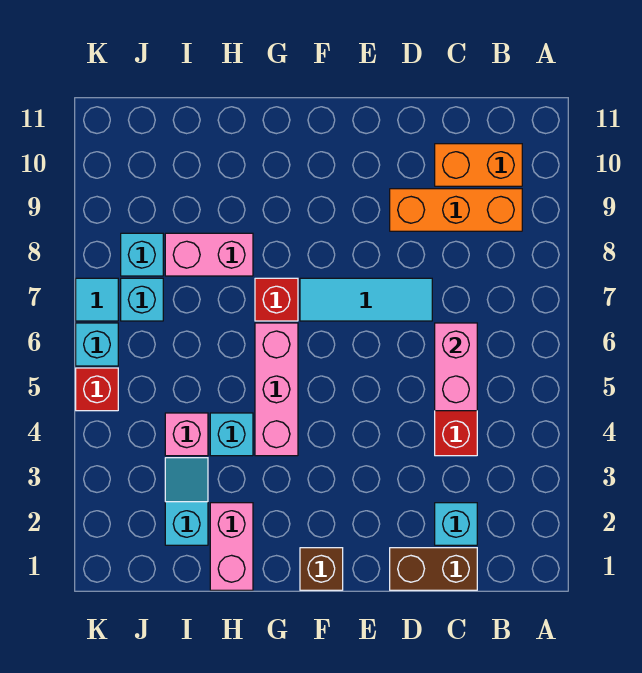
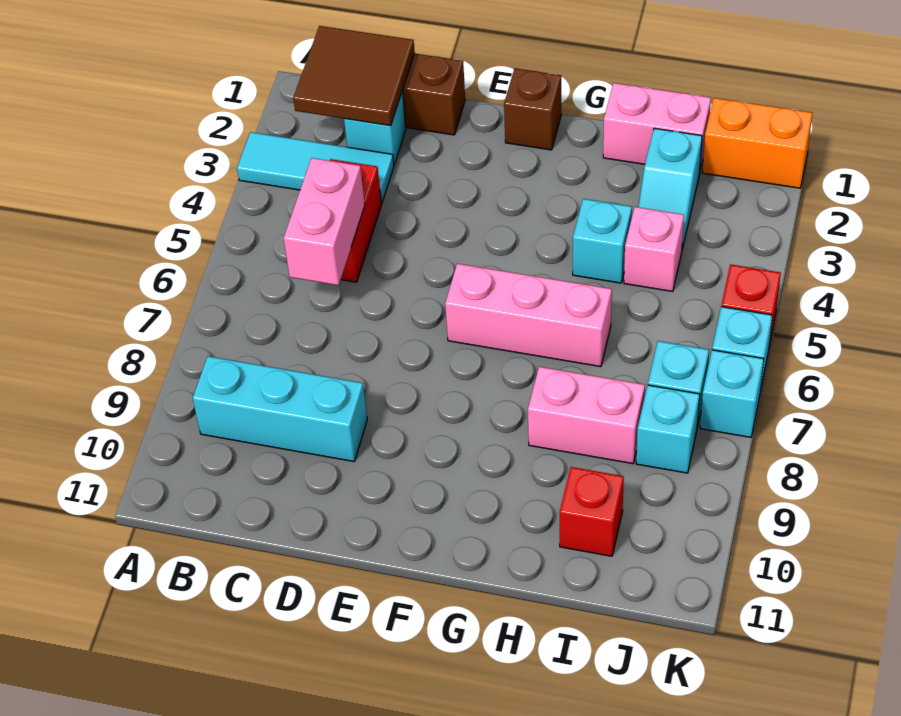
none -> brown tile B1:C2 level 2
orange brick B9:D9 level 1 -> cyan brick B9:D9 level 1
orange brick B10:C10 level 1 -> orange brick J1:K1 level 1
cyan tile D7:F7 level 1 -> cyan tile A3:C3 level 1
pink brick G4:G6 level 1 -> pink brick F6:H6 level 1
red brick G7 level 1 -> red brick I10 level 1
pink brick H1:H2 level 1 -> pink brick H1:I1 level 1
cyan tile K7 level 1 -> cyan brick K7 level 1

